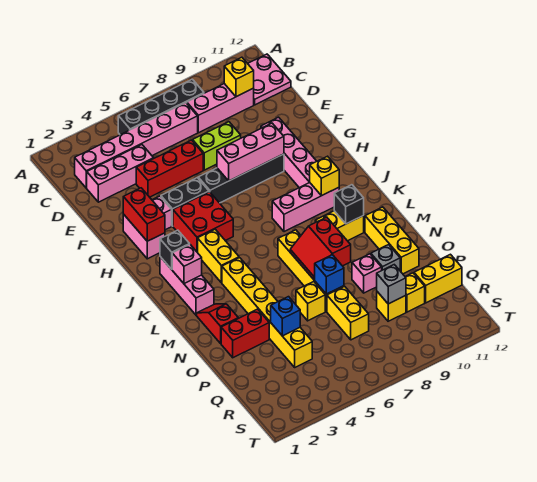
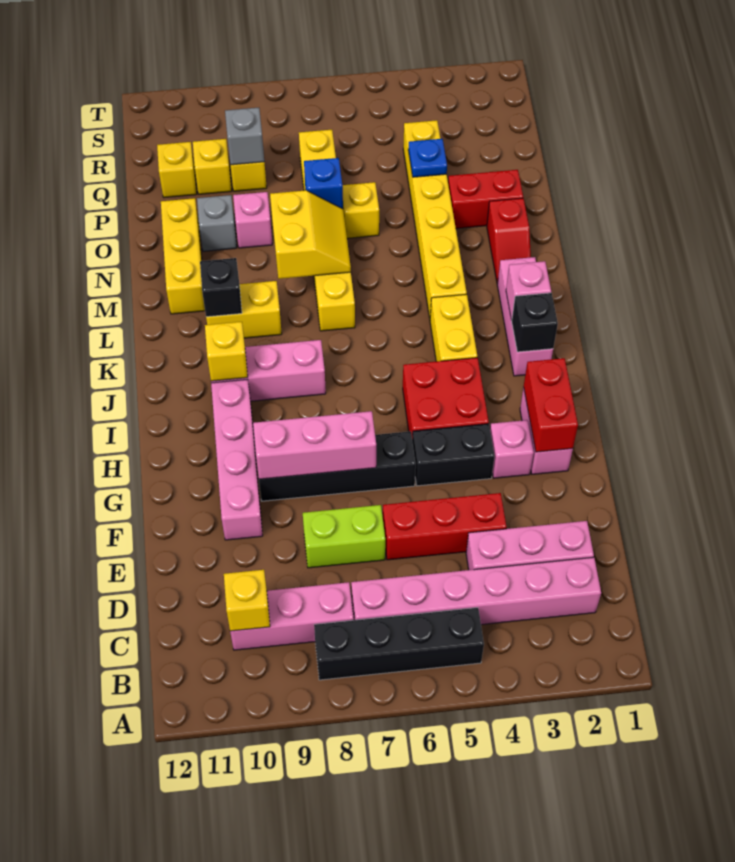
pink plate B11:C12 level 1 -> none
red slope M7:N8 level 2 top 8 -> yellow slope M7:N8 level 2 top 8
blue brick P4 level 2 -> blue plate P4 level 2
yellow brick Q11:Q12 level 1 -> yellow brick Q11 level 1

